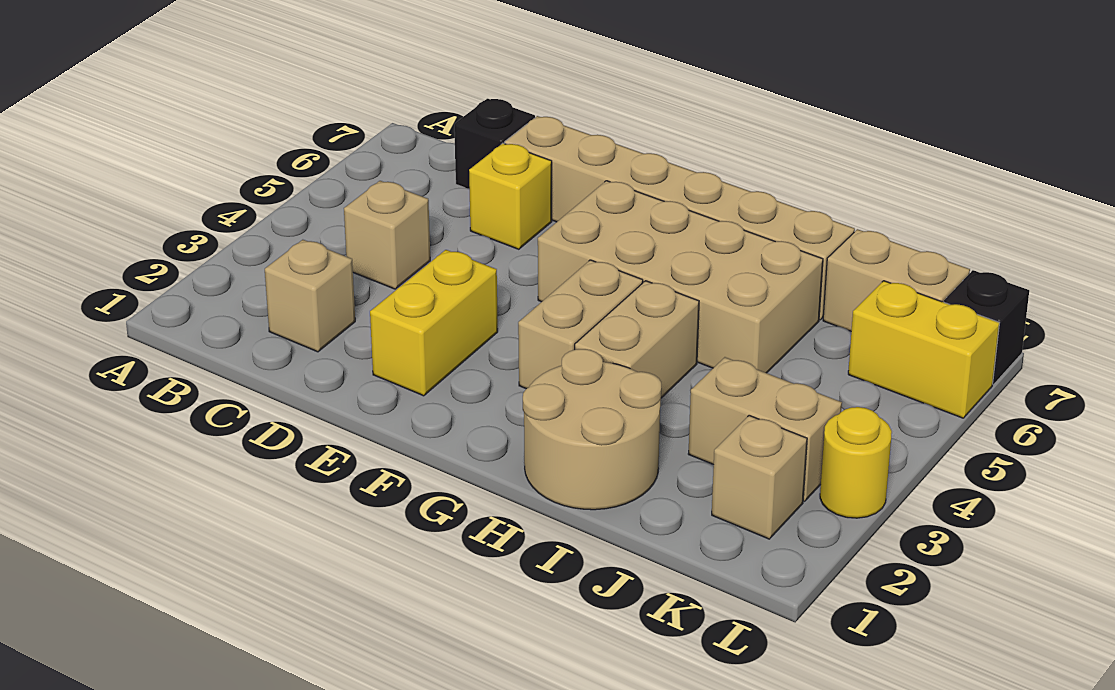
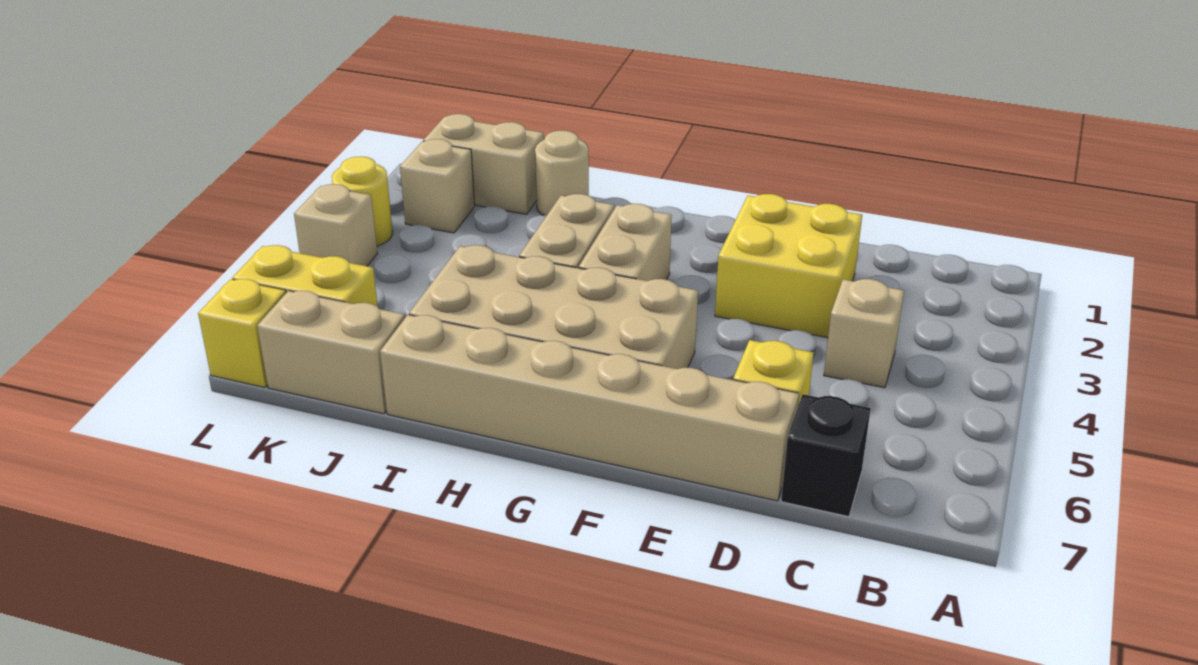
tan brick C2 level 1 -> tan brick L4 level 1
yellow brick E2:E3 level 1 -> yellow brick D2:E3 level 1
tan round brick H1:I2 level 1 -> tan round brick I1 level 1
tan brick J3:K3 level 1 -> tan brick J1:K1 level 1
black brick L7 level 1 -> yellow brick L7 level 1

